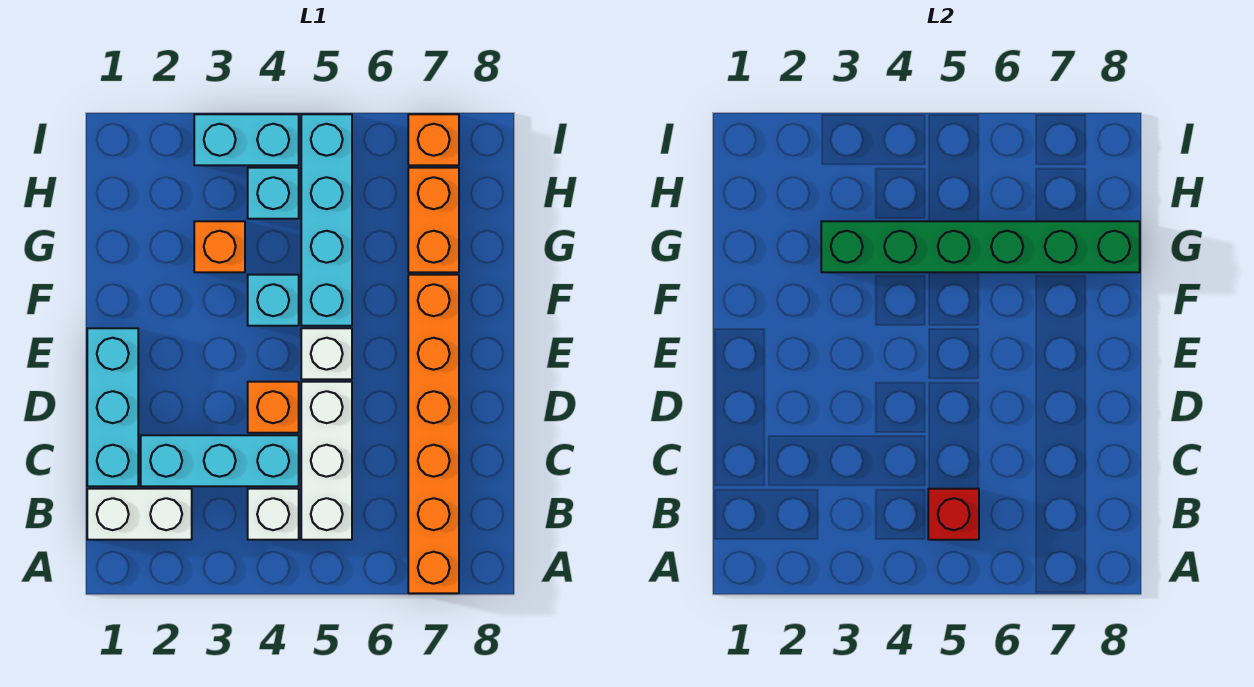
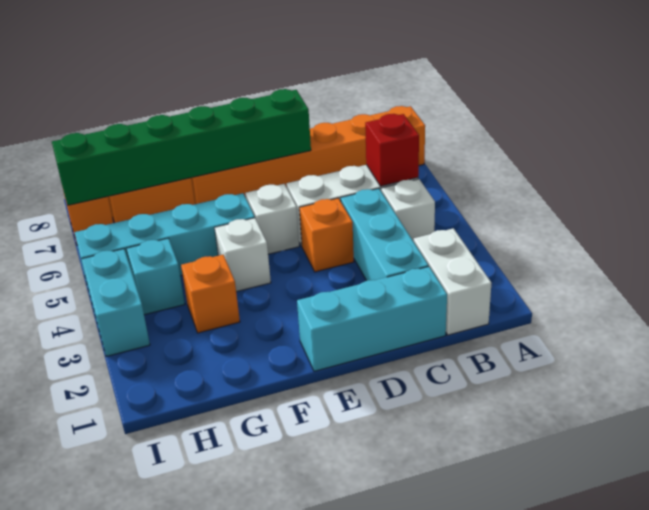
cyan brick F4 level 1 -> white brick F4 level 1
green brick G3:G8 level 2 -> green brick D7:I7 level 2

